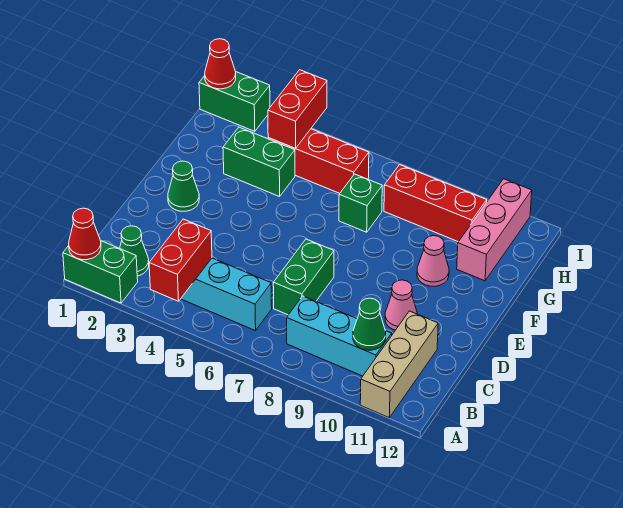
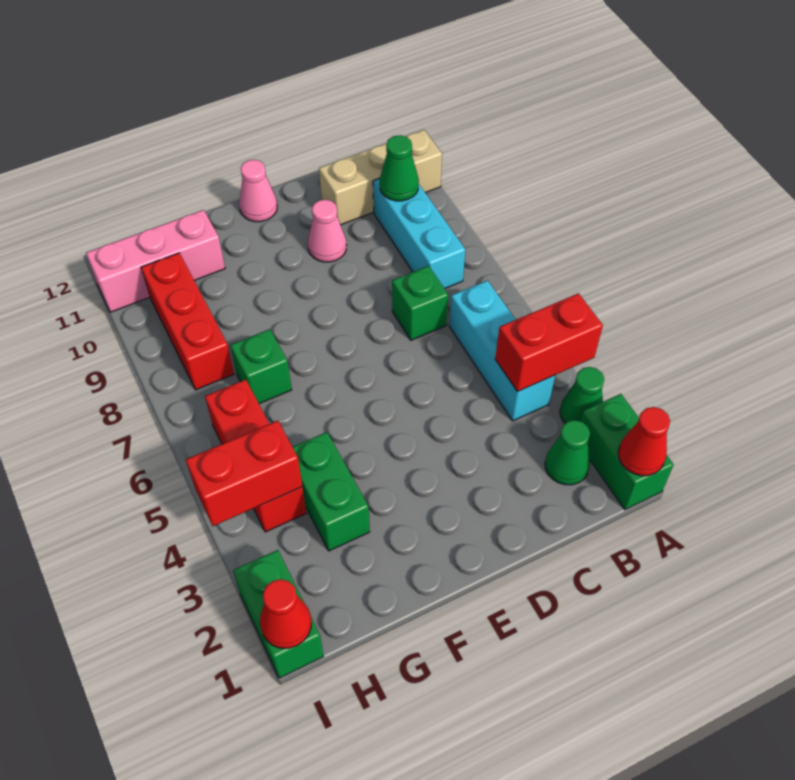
green brick C7:D7 level 1 -> green brick C7 level 1
green cone E2 level 1 -> green cone A3 level 1
pink cone F10 level 1 -> pink cone E12 level 1

